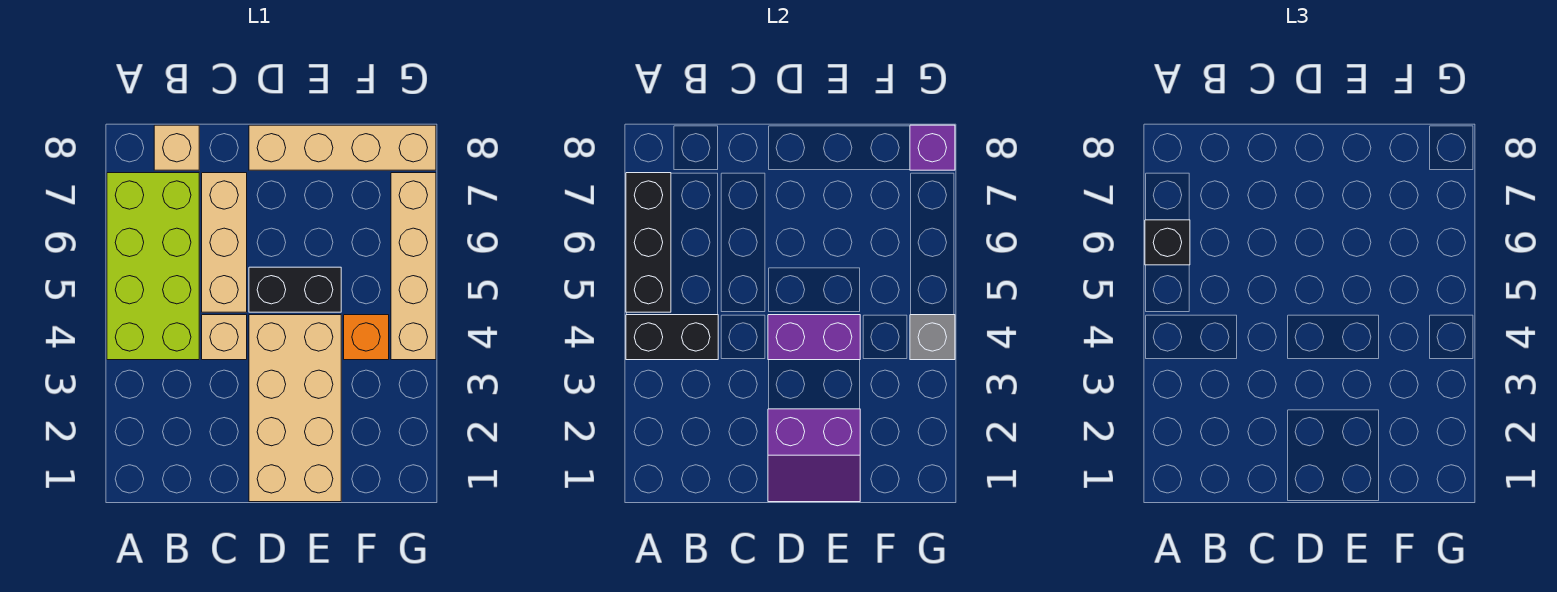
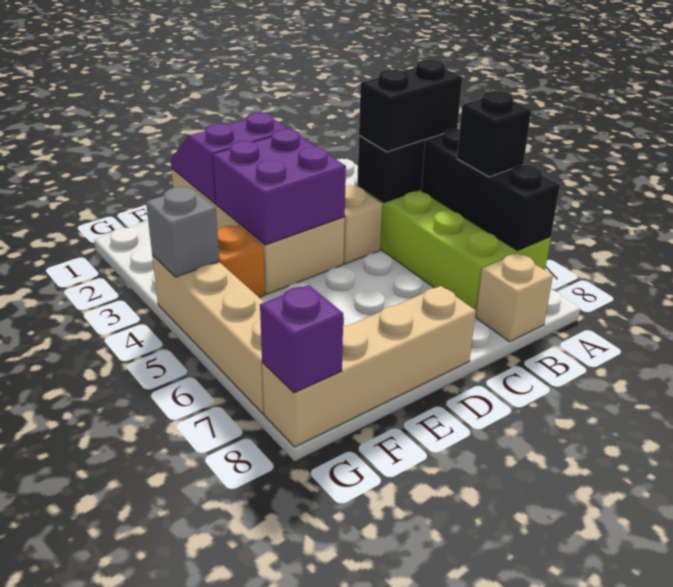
tan brick C5:C7 level 1 -> none
purple brick D4:E4 level 2 -> purple brick D3:E4 level 2
black brick D5:E5 level 1 -> black brick A4:B4 level 3

